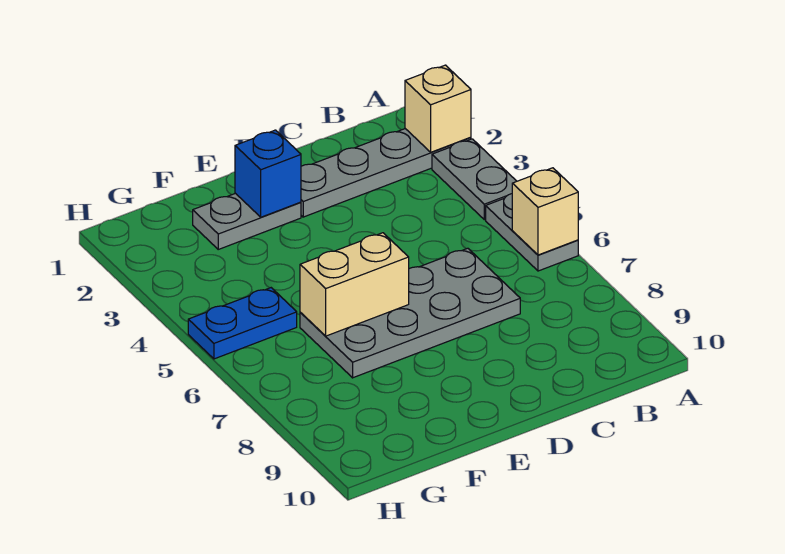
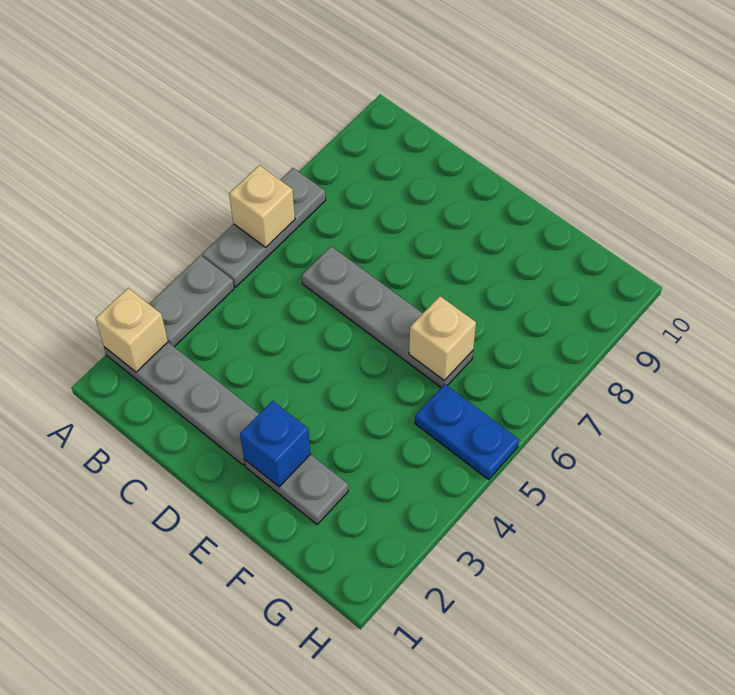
grey plate A5:A6 level 1 -> grey plate A5:A7 level 1
grey plate C6:F7 level 1 -> grey plate C6:F6 level 1
tan brick E6:F6 level 2 -> tan brick F6 level 2

